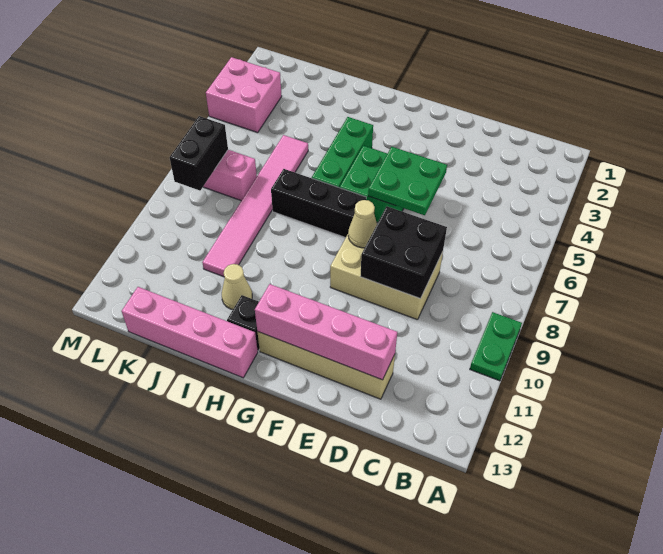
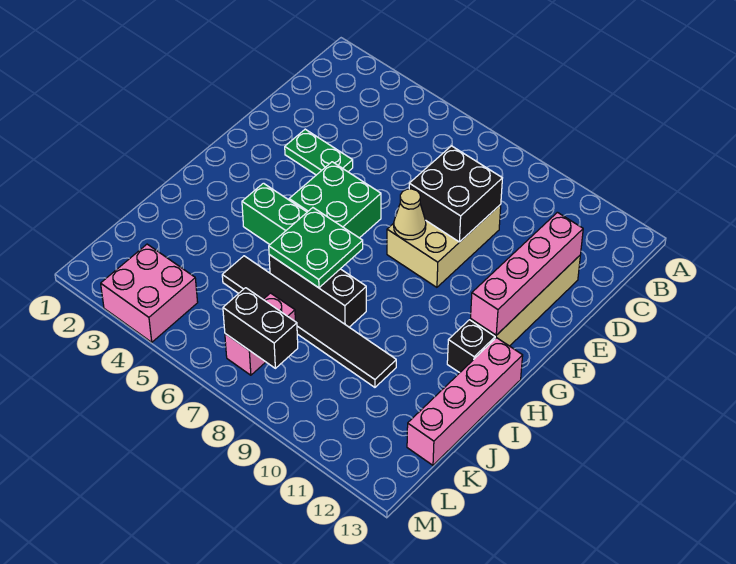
green plate A9:A10 level 1 -> green plate E3:E4 level 1
green plate E5:F6 level 2 -> green plate H6:I7 level 2
black brick G7:I7 level 1 -> black brick I6:I8 level 1
tan cone I11 level 1 -> none
pink tile J5:J10 level 1 -> black tile J5:J10 level 1

